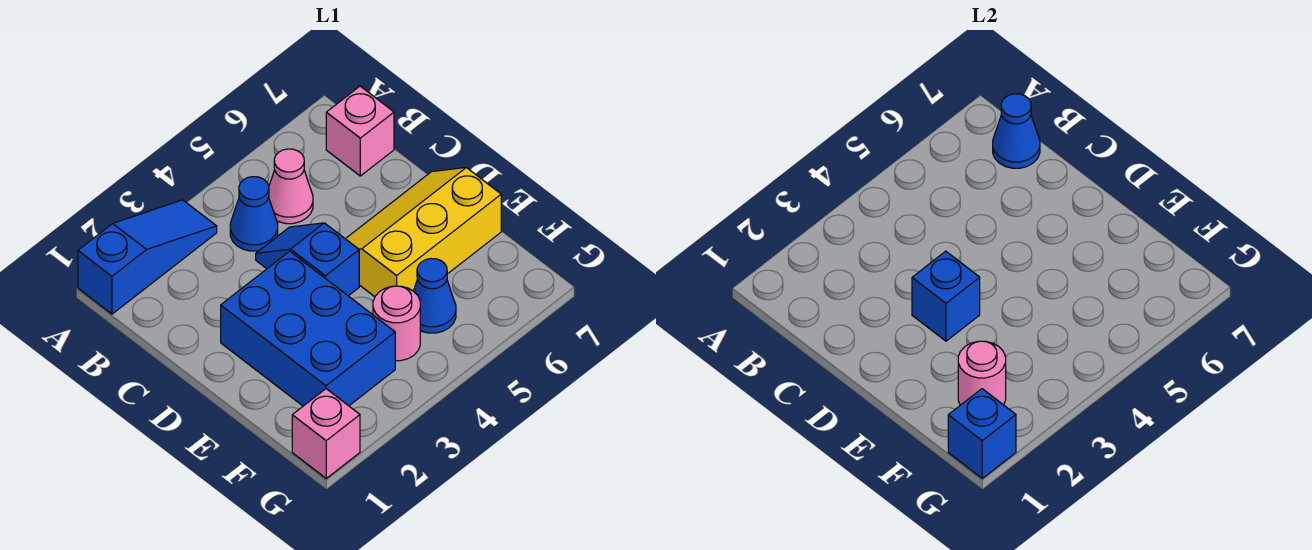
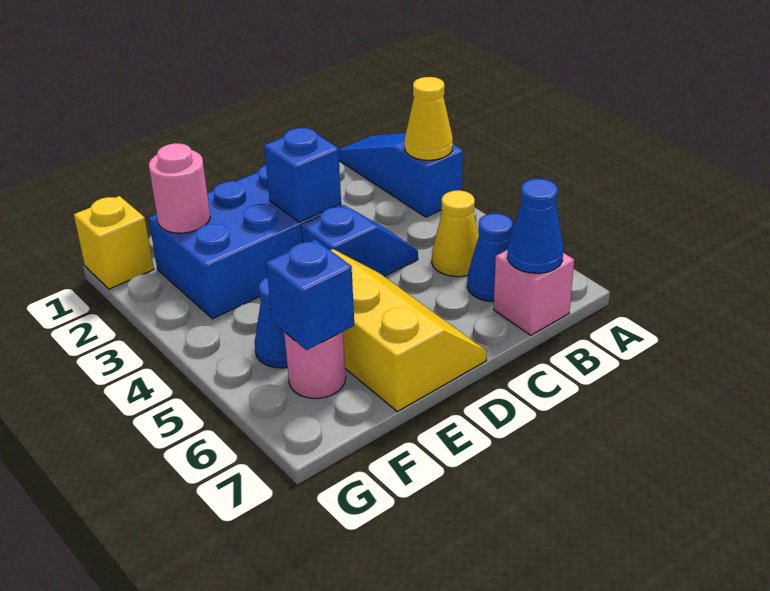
blue slope A1:A3 level 1 top 1 -> blue slope A1:A3 level 1 top 3
none -> yellow cone A3 level 2
blue cone B4 level 1 -> blue cone B6 level 1
pink cone B5 level 1 -> yellow cone B5 level 1
pink round brick F4 level 1 -> pink round brick F6 level 1
pink brick G1 level 1 -> yellow brick G1 level 1
blue brick G1 level 2 -> blue brick F6 level 2

